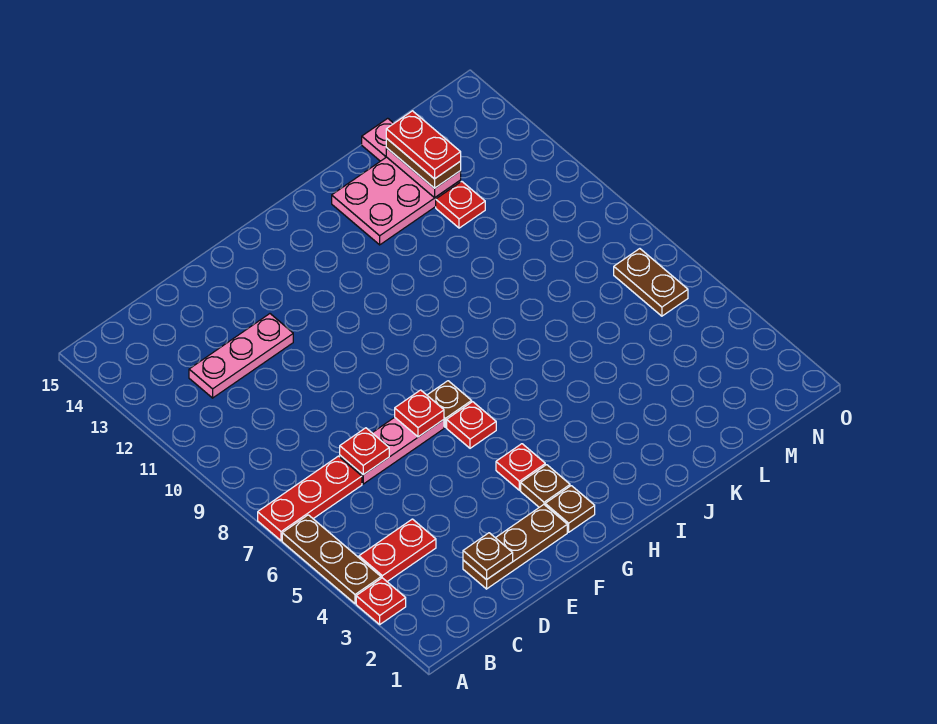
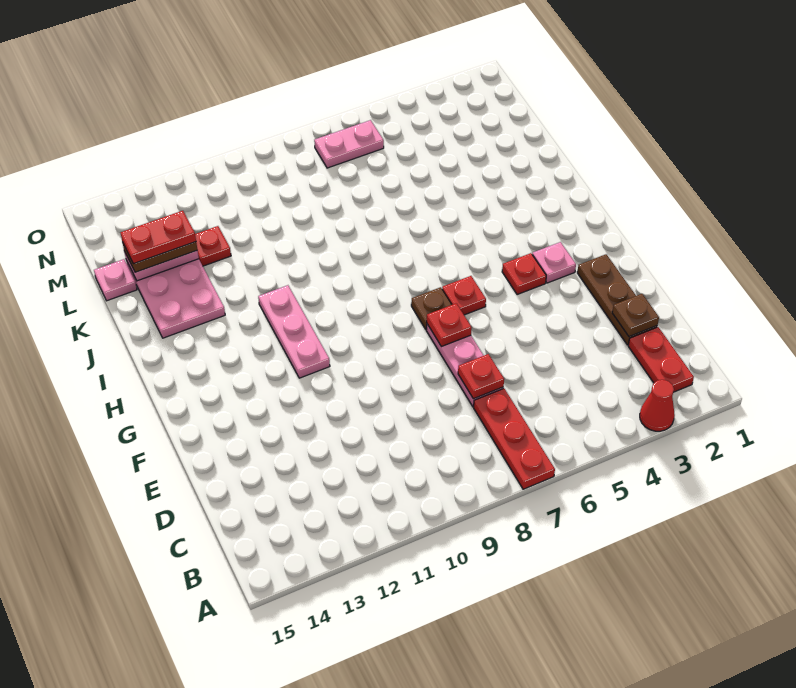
red plate A3 level 1 -> red cone A3 level 1
brown plate A4:A6 level 1 -> none
red plate B4:C4 level 1 -> red plate B2:C2 level 1
pink plate C12:E12 level 1 -> pink plate G11:I11 level 1
brown plate G2 level 1 -> none
brown plate G3 level 1 -> pink plate G3 level 1
brown plate N6:N7 level 1 -> pink plate N6:N7 level 1

